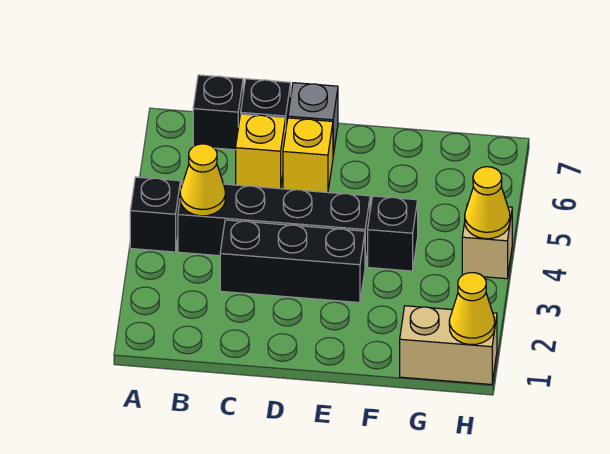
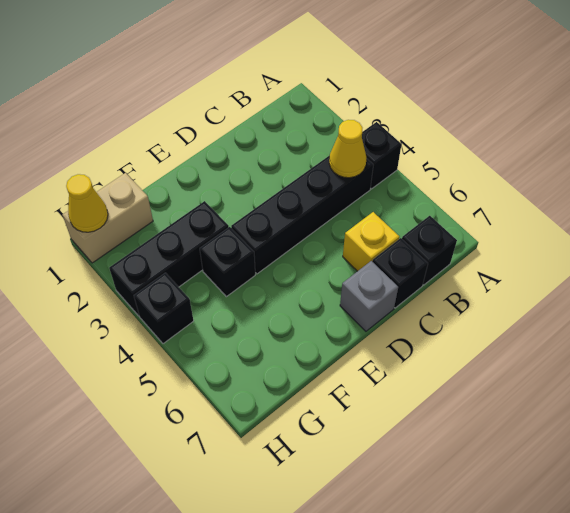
black brick C3:E3 level 1 -> black brick F3:H3 level 1
yellow brick D6 level 1 -> none
tan brick H4 level 1 -> black brick H4 level 1
yellow cone H4 level 2 -> none

